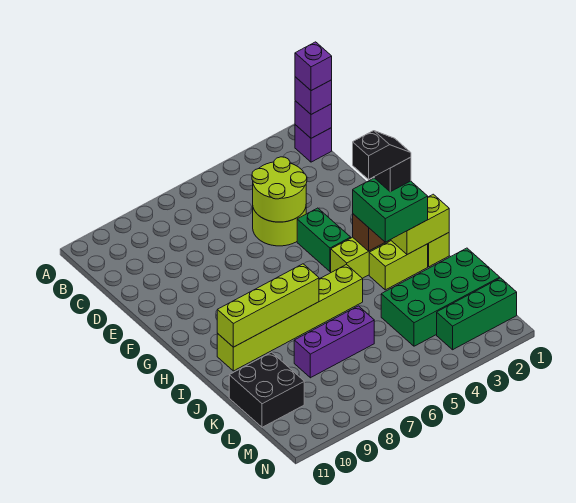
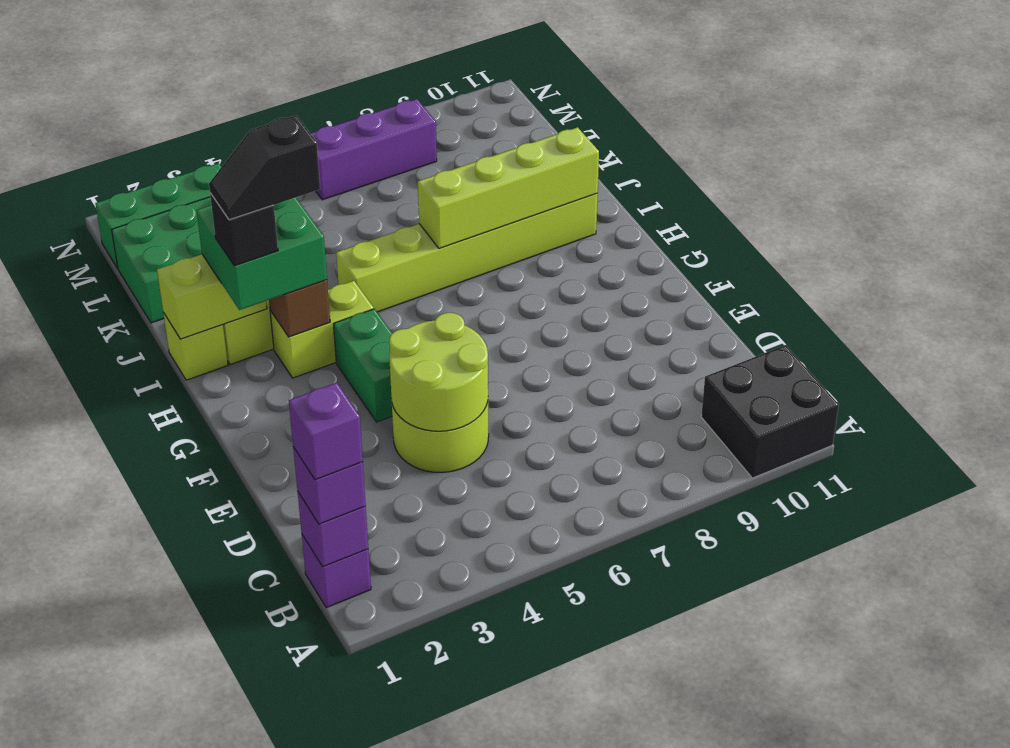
purple brick K6:K8 level 1 -> purple brick M6:M8 level 1
black brick K10:L11 level 1 -> black brick A10:B11 level 1

